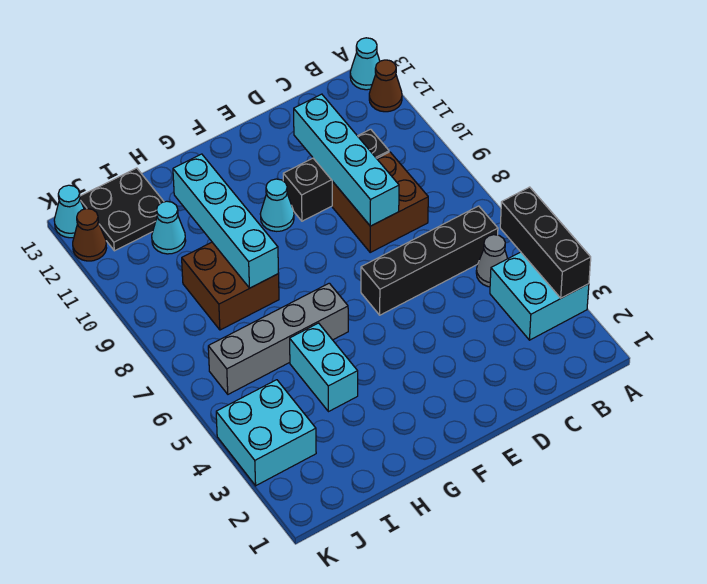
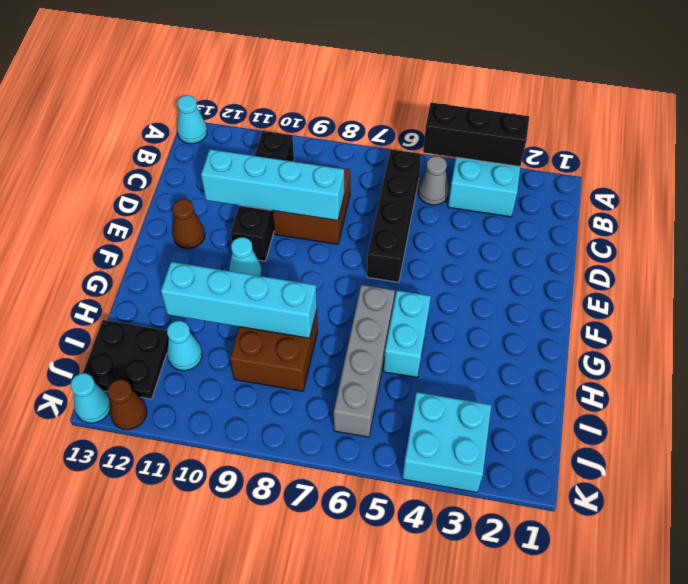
brown cone A12 level 1 -> brown cone E12 level 1
black brick C10:E10 level 1 -> black brick B10:E10 level 1
cyan brick H4:H5 level 1 -> cyan brick G5:H5 level 1

